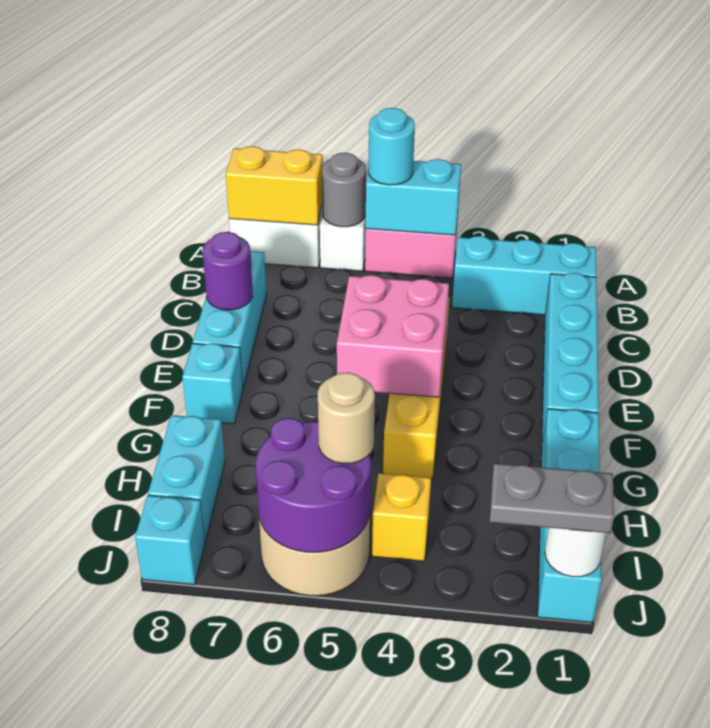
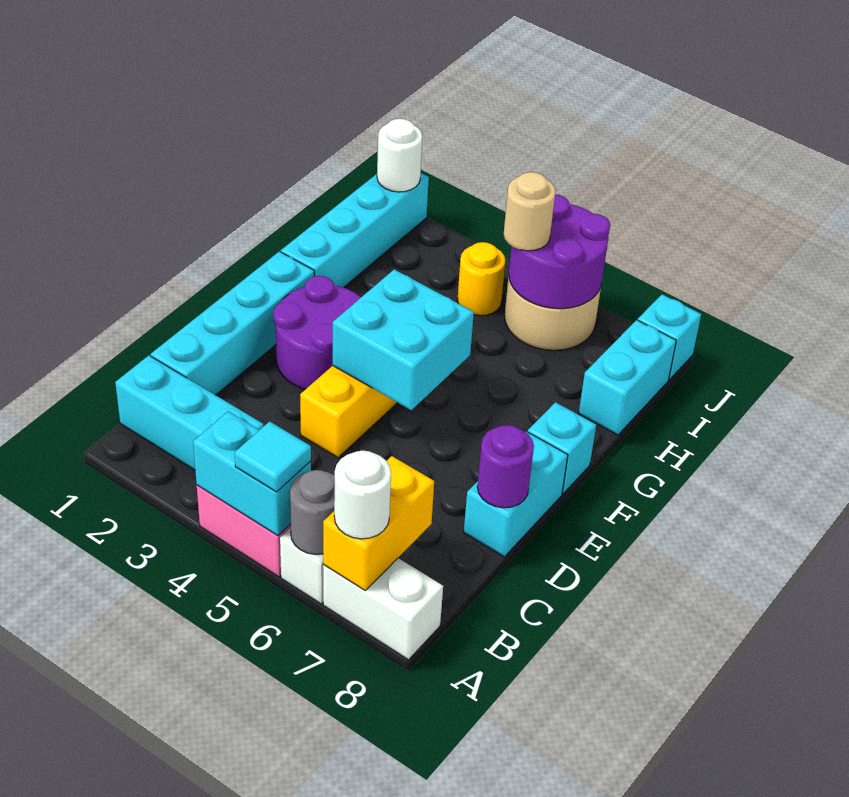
cyan round brick A5 level 3 -> cyan tile A5 level 3
yellow brick A7:A8 level 2 -> yellow brick A7:B7 level 2
none -> white round brick A7 level 3
cyan brick C8:E8 level 1 -> cyan brick D8:E8 level 1
none -> purple round brick E2:F3 level 1
pink brick E4:F5 level 2 -> cyan brick E4:F5 level 2
yellow brick I4 level 1 -> yellow round brick I4 level 1
grey plate J1:J2 level 3 -> none

